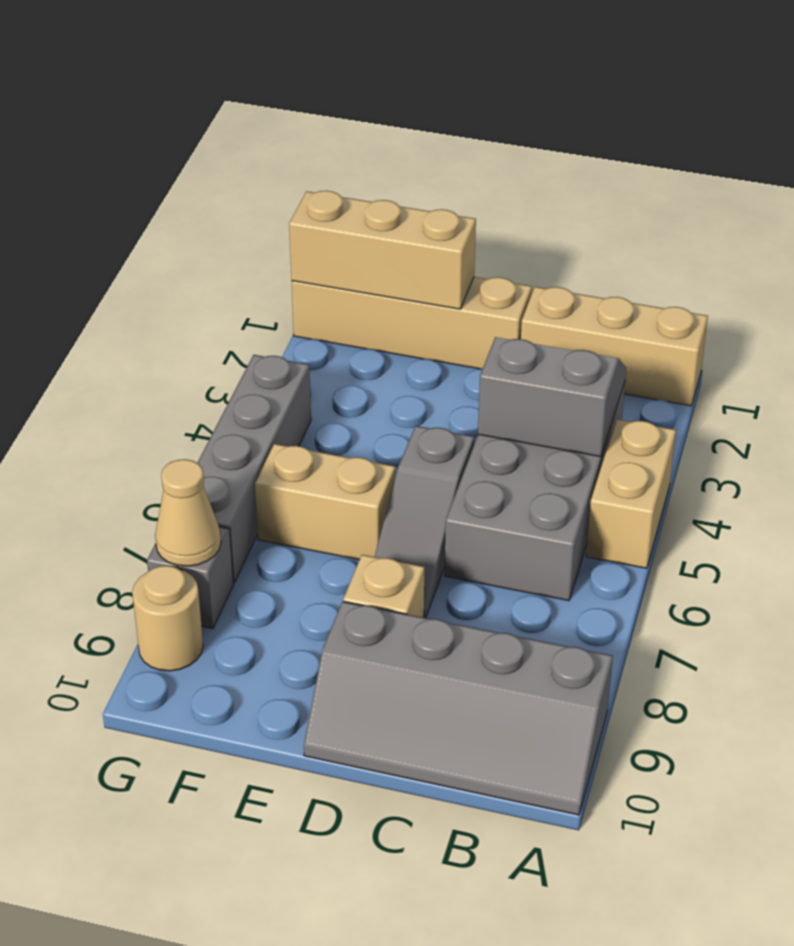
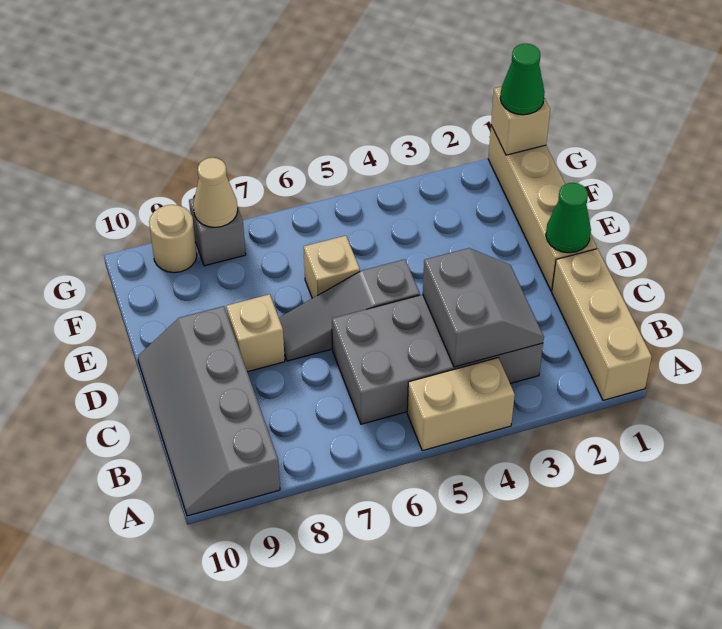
none -> green cone D1 level 2
tan brick E1:G1 level 2 -> tan brick G1 level 2
tan brick E6:F6 level 1 -> tan brick E6 level 1
none -> green cone G1 level 3
grey brick G4:G7 level 1 -> none

